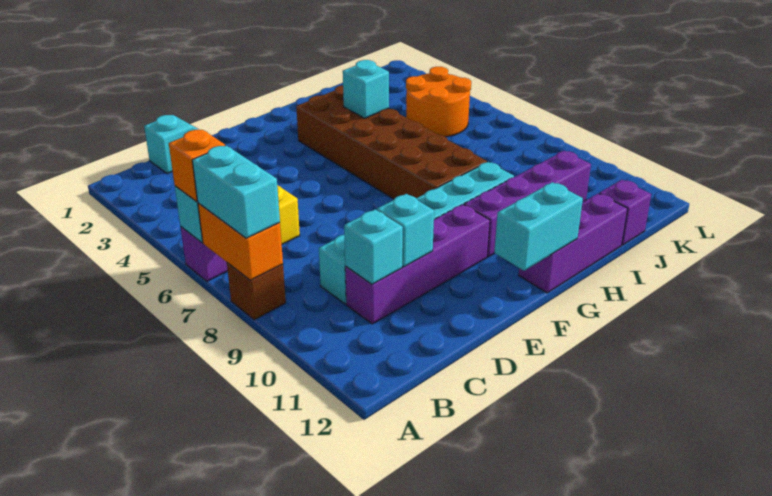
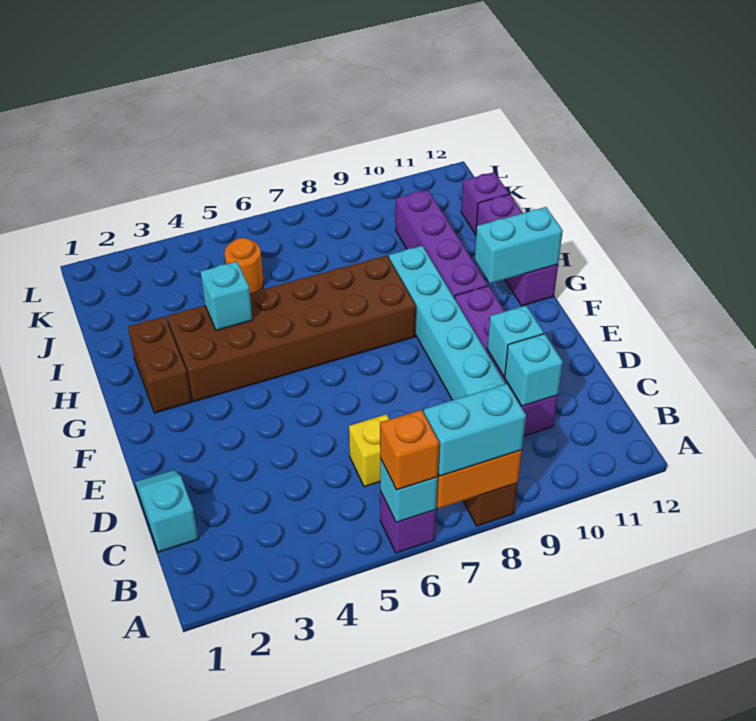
cyan brick F12:G12 level 2 -> cyan brick G11:G12 level 2
none -> brown brick G2:H2 level 1
orange round brick J4:K5 level 1 -> orange round brick J5 level 1

